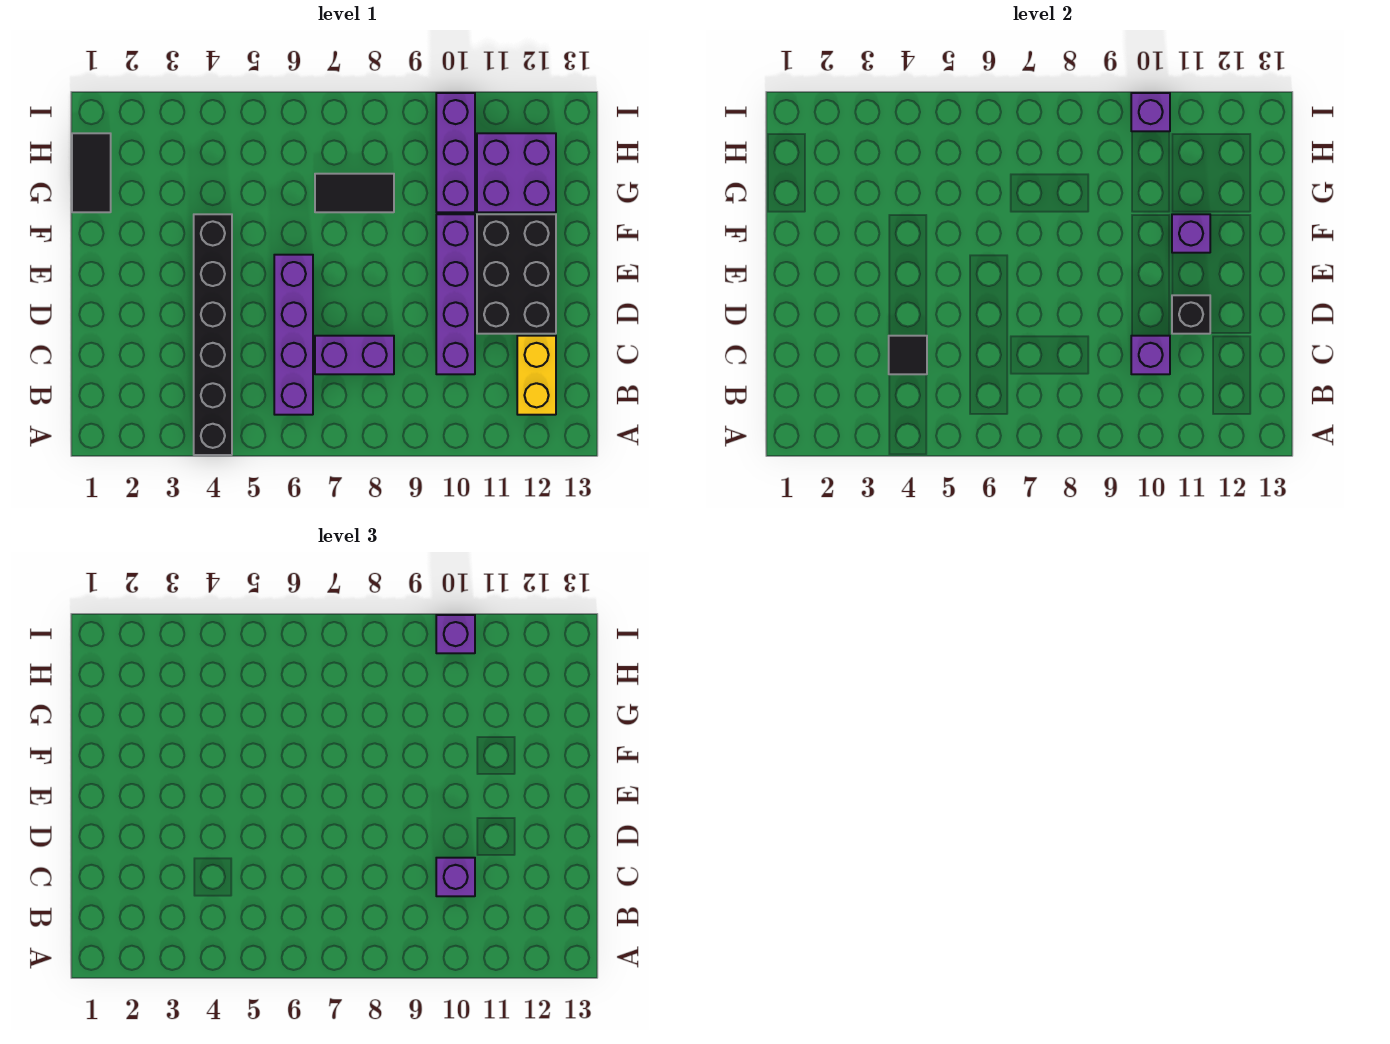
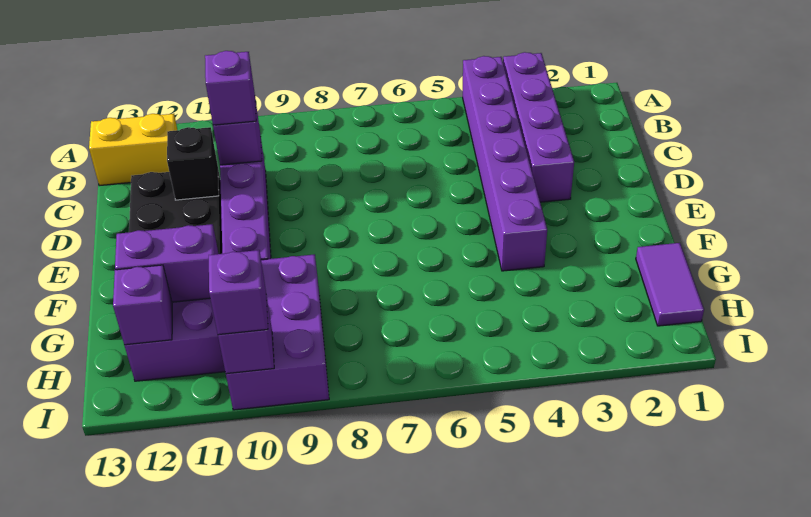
black brick A4:F4 level 1 -> purple brick A4:F4 level 1
purple brick B6:E6 level 1 -> purple brick A3:D3 level 1
yellow brick B12:C12 level 1 -> yellow brick B12:B13 level 1
black tile C4 level 2 -> none
purple brick C7:C8 level 1 -> purple brick G11:G12 level 2
purple brick F11 level 2 -> purple brick H12 level 2
black tile G1:H1 level 1 -> purple tile G1:H1 level 1
black tile G7:G8 level 1 -> none
purple brick G10:I10 level 1 -> purple brick G9:I10 level 1

